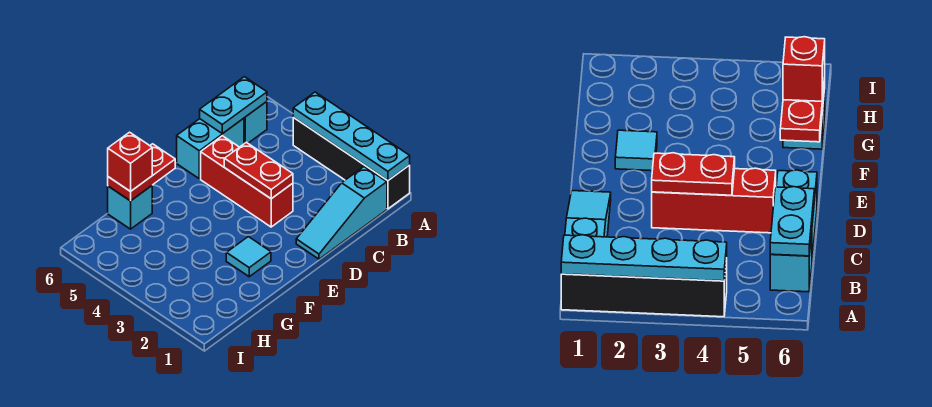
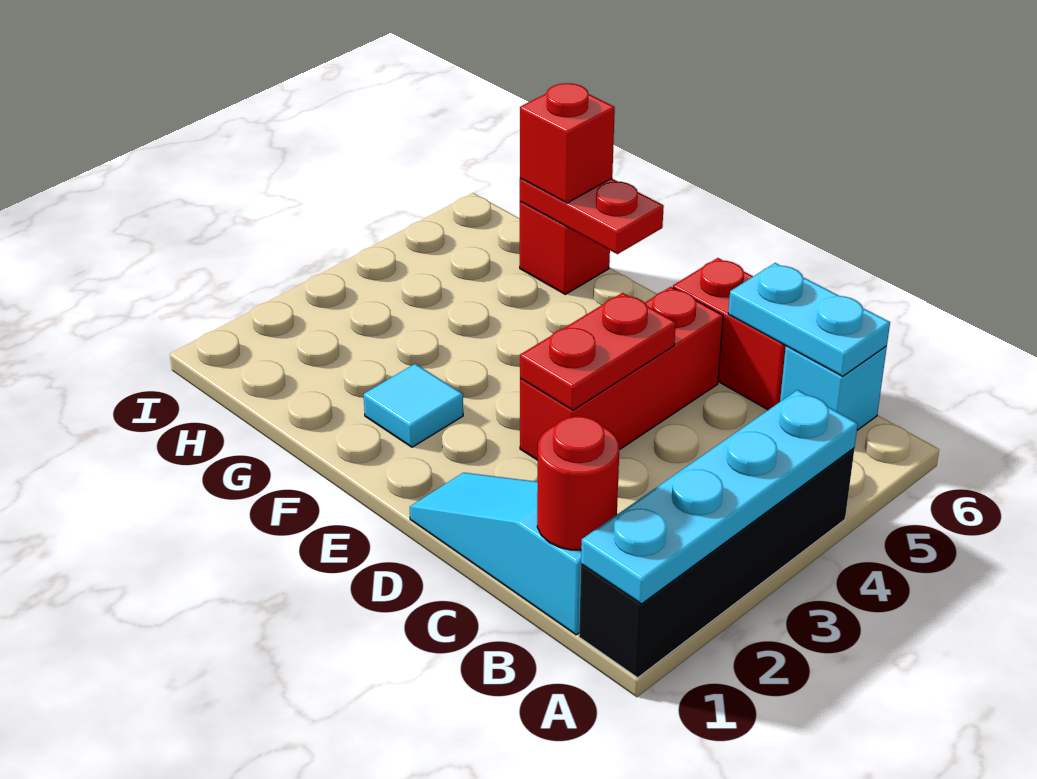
none -> red round brick B1 level 2
cyan brick C6:D6 level 1 -> red brick C6:D6 level 1
cyan brick G6 level 1 -> red brick G6 level 1

